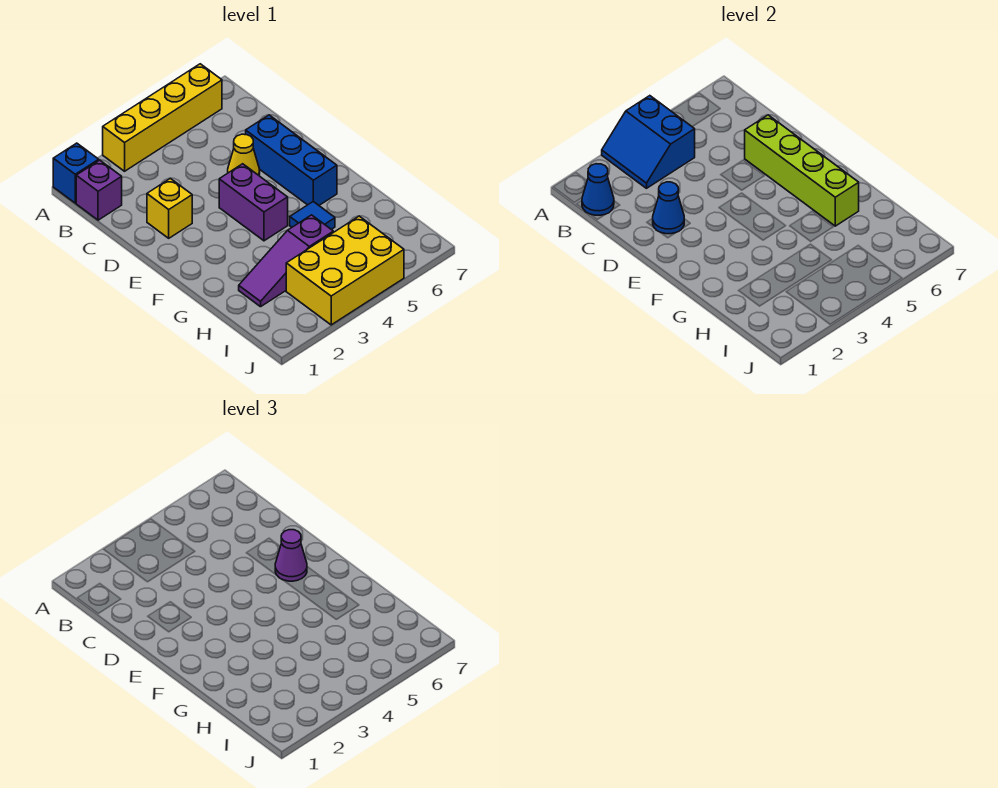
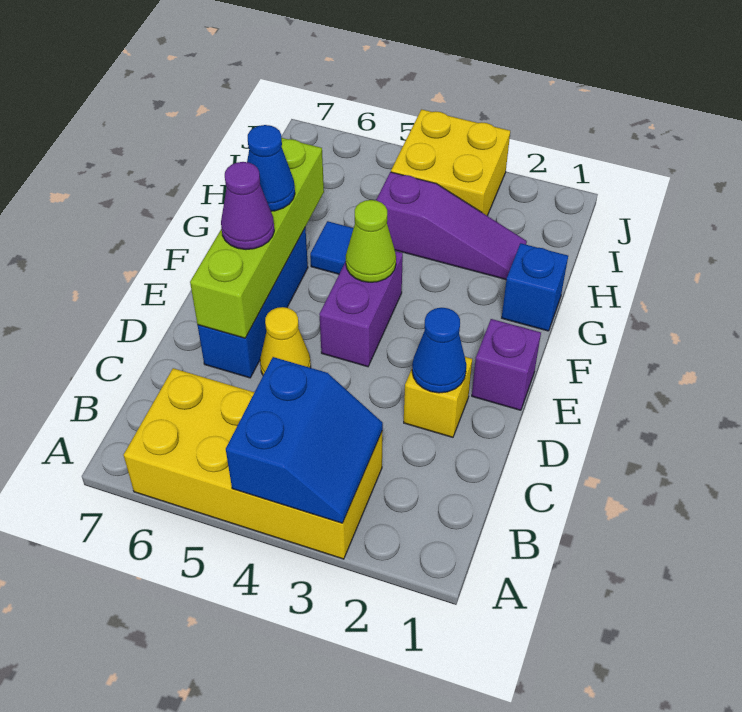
blue brick A1 level 1 -> blue brick G1 level 1
yellow brick A3:A6 level 1 -> yellow brick A3:B6 level 1
purple brick B1 level 1 -> purple brick E1 level 1
blue cone B1 level 2 -> blue cone F6 level 3
none -> lime cone F4 level 2
yellow brick I3:J5 level 1 -> yellow brick I3:J4 level 1

